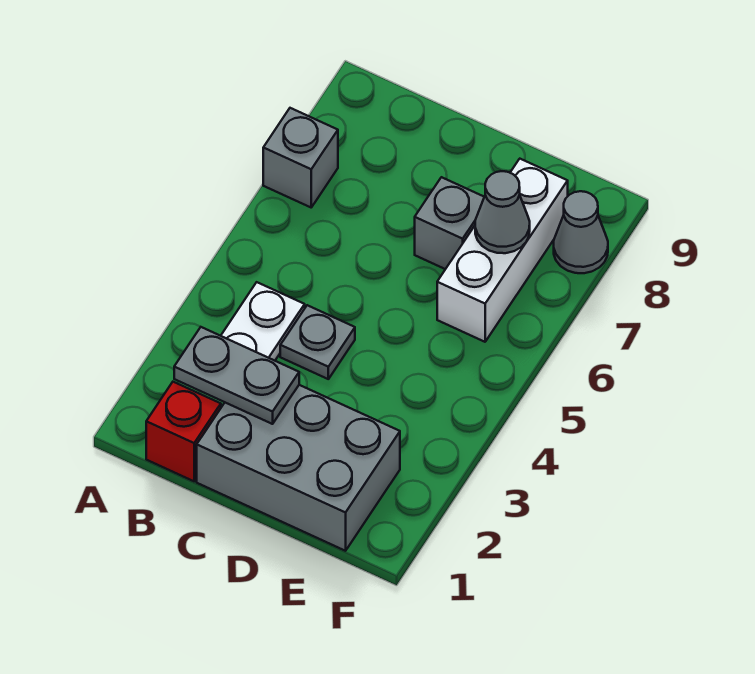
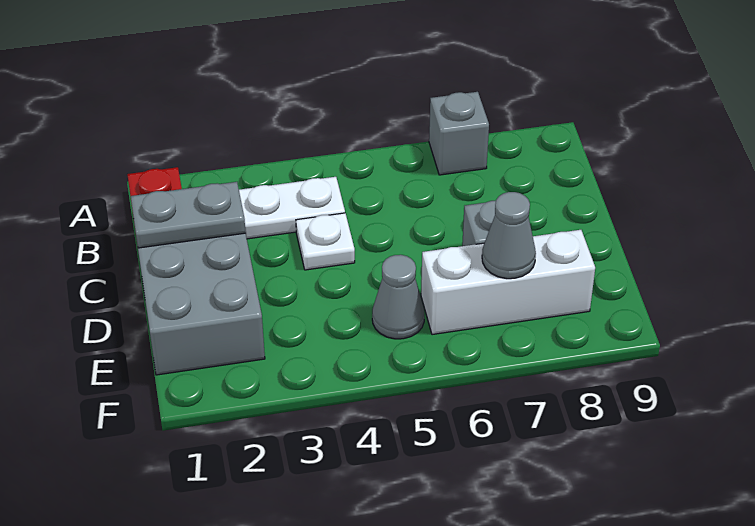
grey plate B2:C2 level 2 -> grey plate C1:C2 level 2
grey plate C4 level 1 -> white plate C4 level 1
grey cone F8 level 1 -> grey cone E5 level 1

